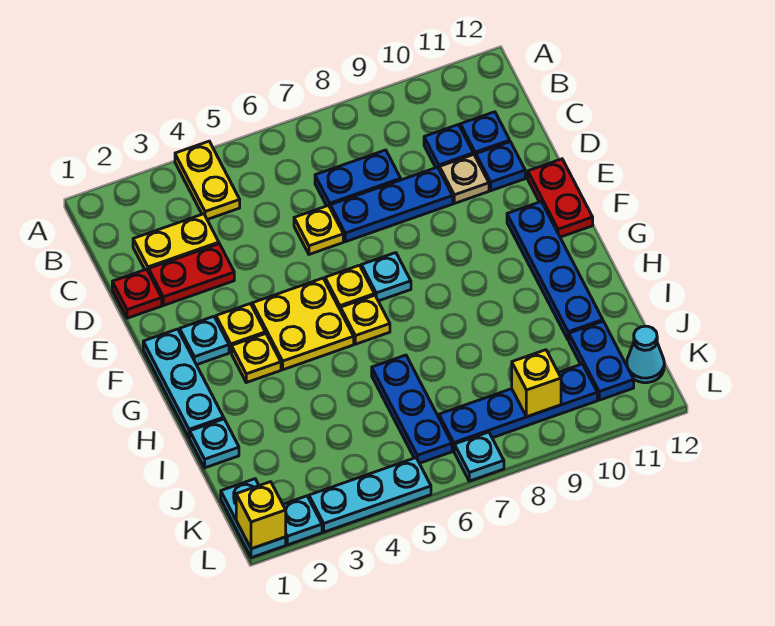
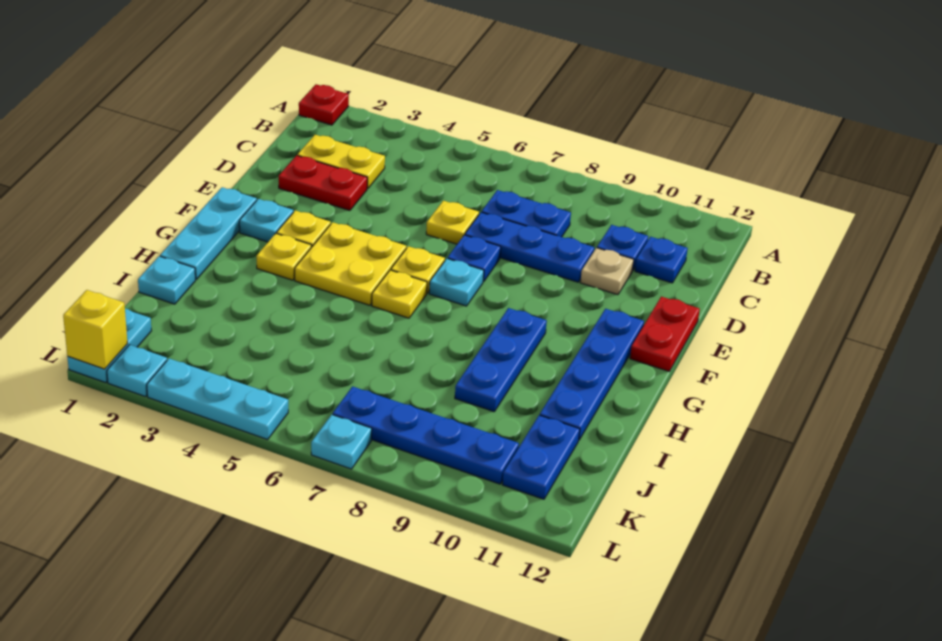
yellow plate A4:B4 level 1 -> none
red plate D1 level 1 -> red plate A1 level 1
blue plate D11 level 1 -> blue plate E7 level 1
blue plate I6:K6 level 1 -> blue plate G9:I9 level 1
yellow brick K9 level 2 -> none
cyan cone K12 level 1 -> none

